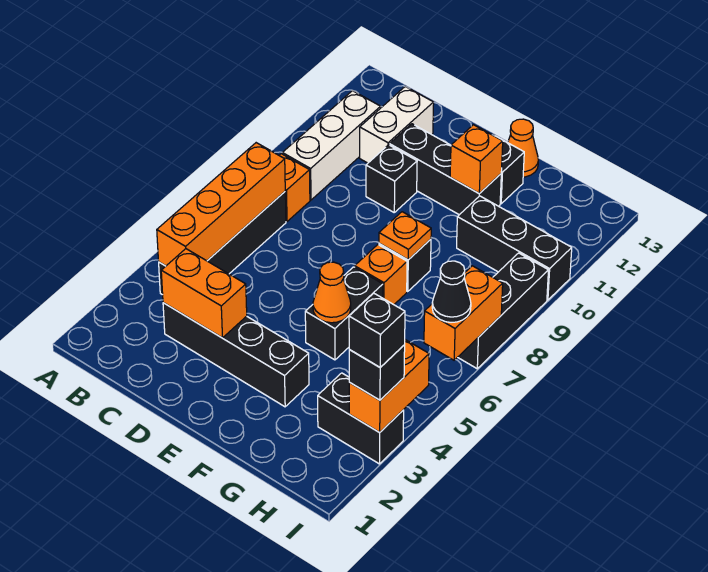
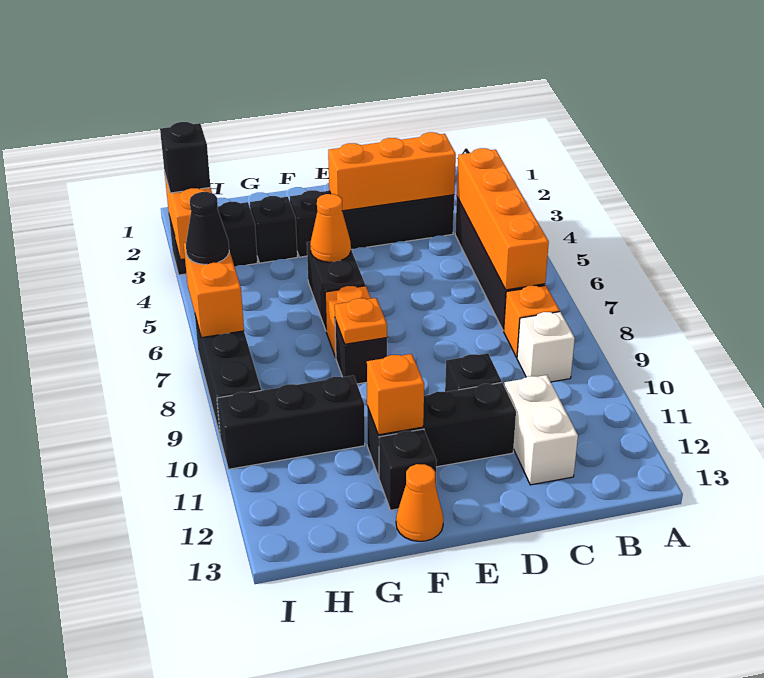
white brick B9:B11 level 1 -> white brick B9 level 1
orange brick C3:D3 level 2 -> orange brick C3:E3 level 2
black brick I3 level 4 -> black brick G3 level 1

